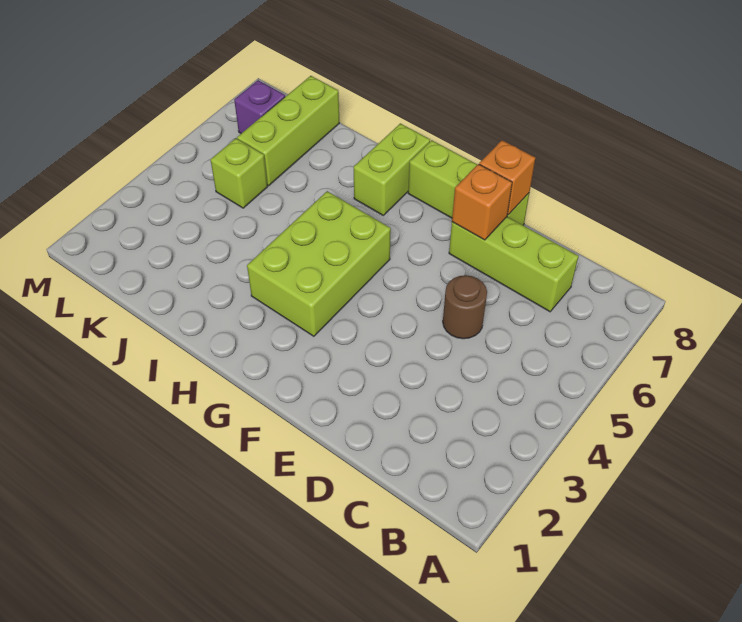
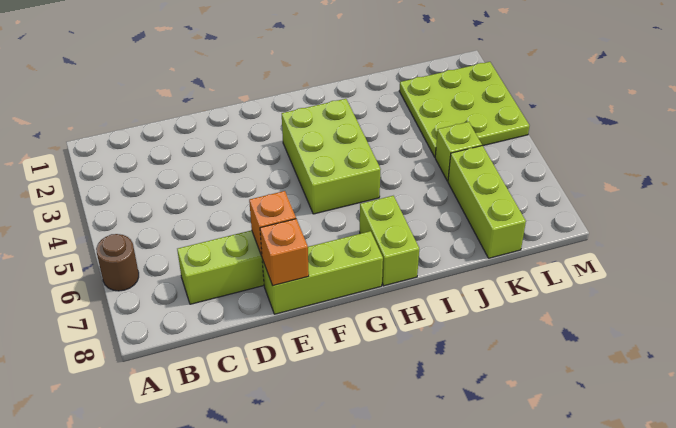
brown round brick D5 level 1 -> brown round brick A6 level 1
none -> lime plate K2:M4 level 1
purple brick L7 level 1 -> none

